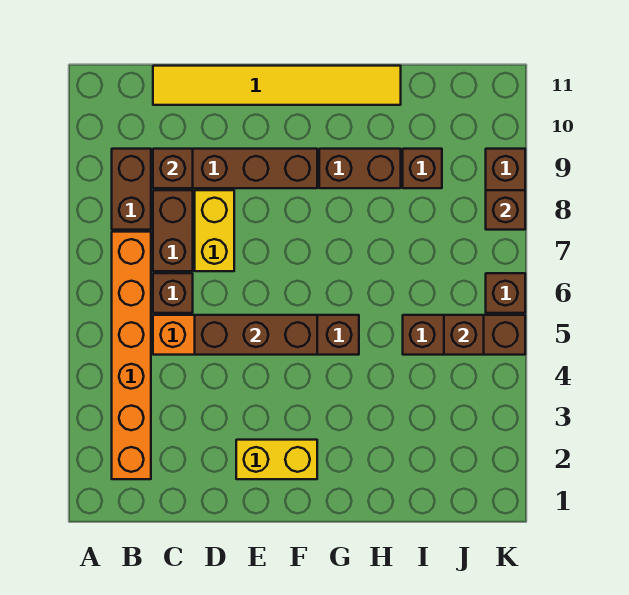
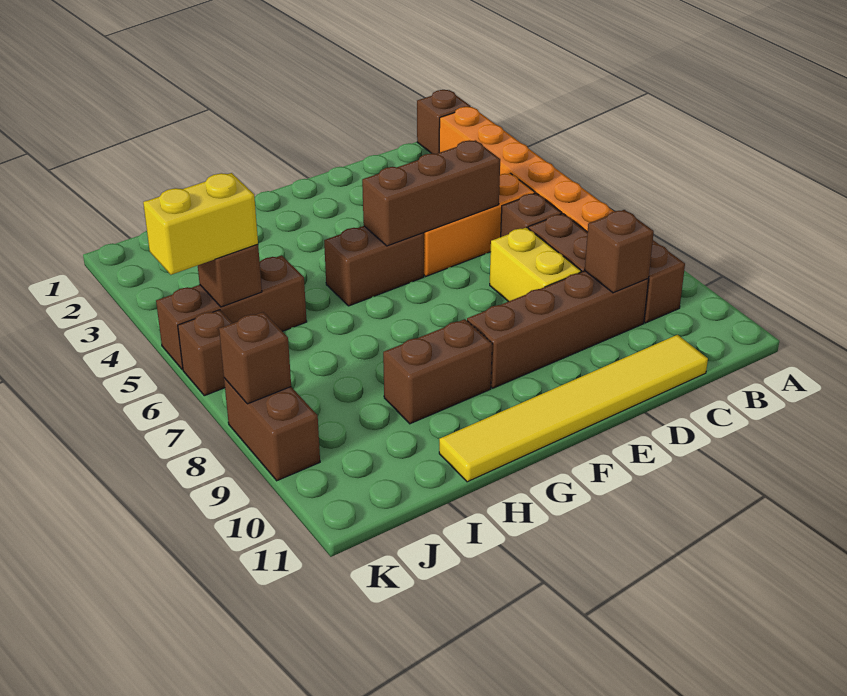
yellow brick E2:F2 level 1 -> yellow brick J5:K5 level 3
brown brick I9 level 1 -> brown brick B1 level 1

